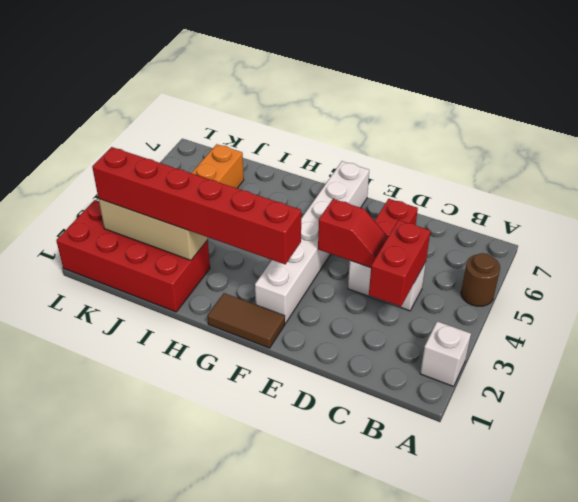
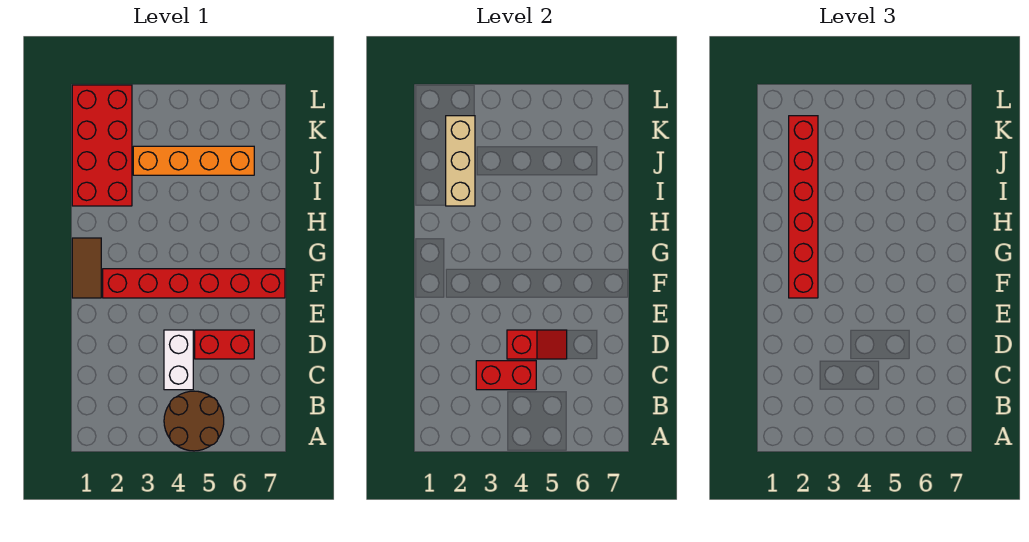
white brick A2 level 1 -> none
brown round brick A5 level 1 -> brown round brick A4:B5 level 1
red slope D4:E4 level 2 top E -> red slope D4:D5 level 2 top 4
white brick F2:F7 level 1 -> red brick F2:F7 level 1

